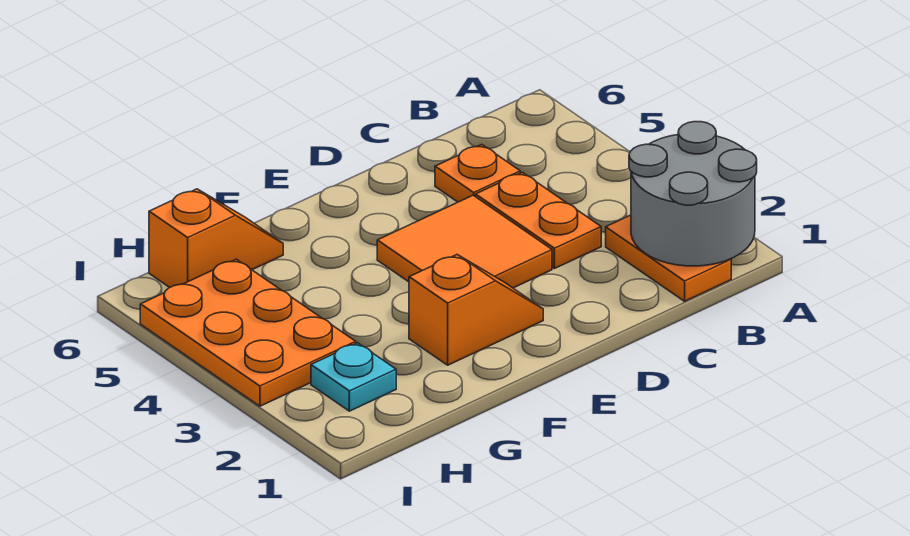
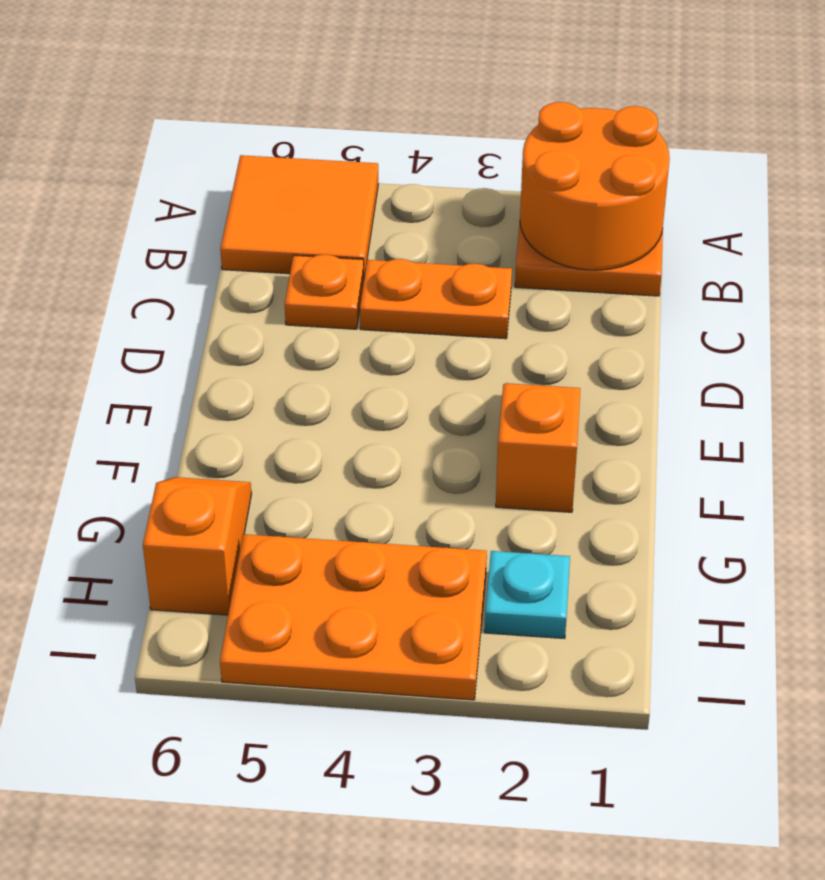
grey round brick A1:B2 level 2 -> orange round brick A1:B2 level 2
orange tile D3:E4 level 1 -> orange tile A5:B6 level 1

